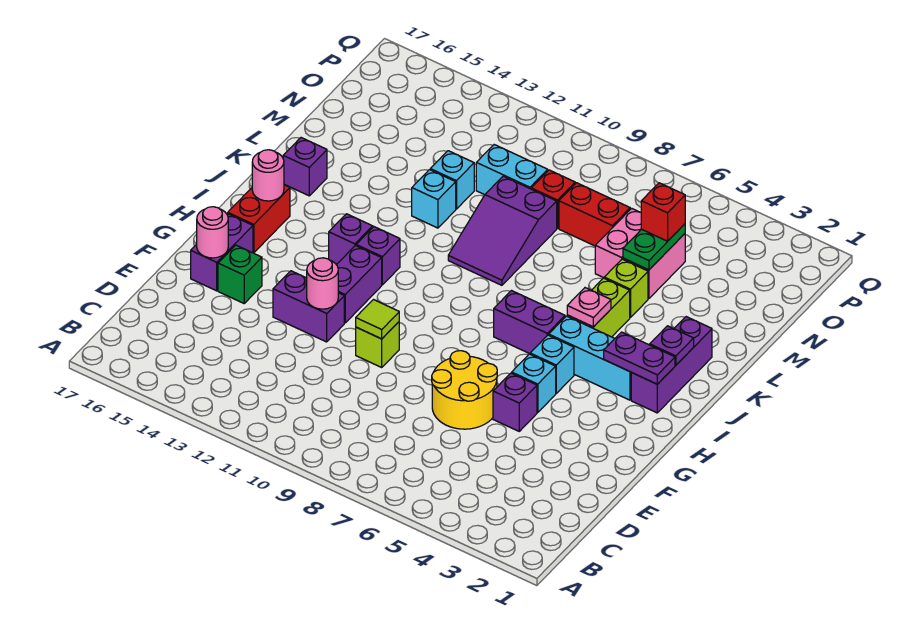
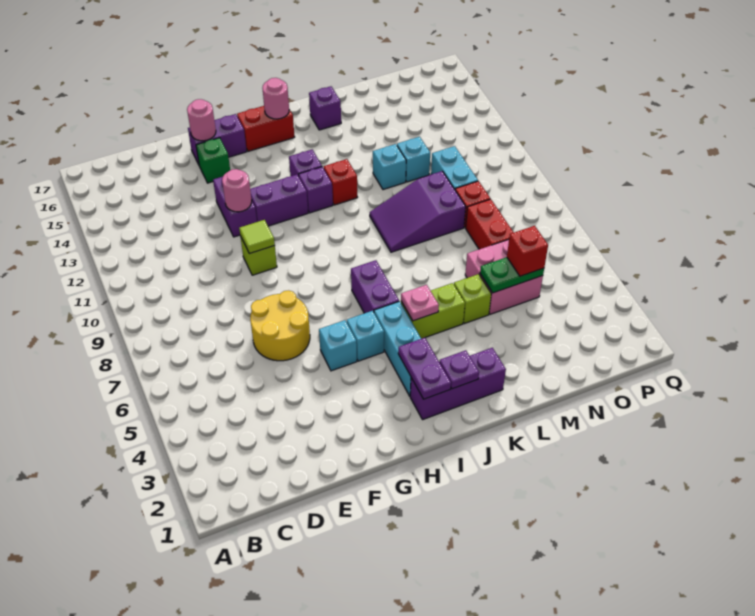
purple brick F5 level 1 -> none
none -> red brick J12 level 1

